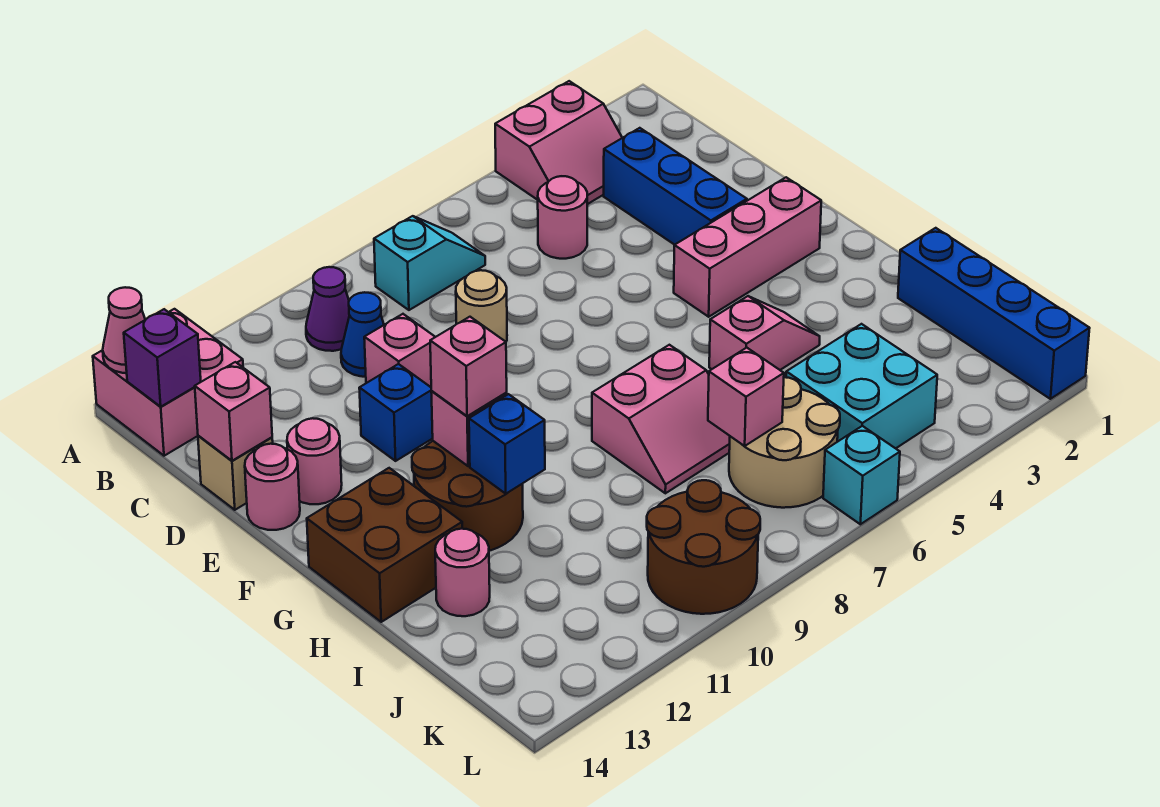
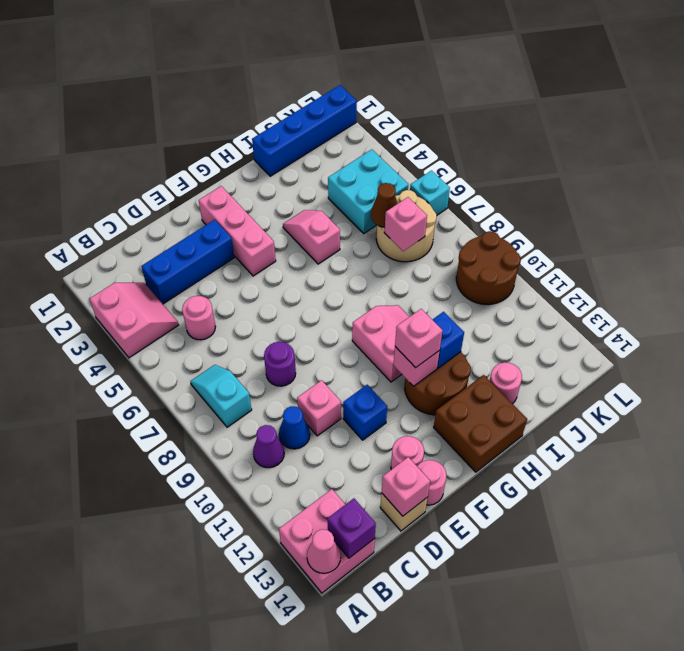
tan round brick D8 level 1 -> purple round brick D8 level 1
pink slope H7:I8 level 1 top H -> pink slope G9:H10 level 1 top G
none -> brown cone J6 level 2

